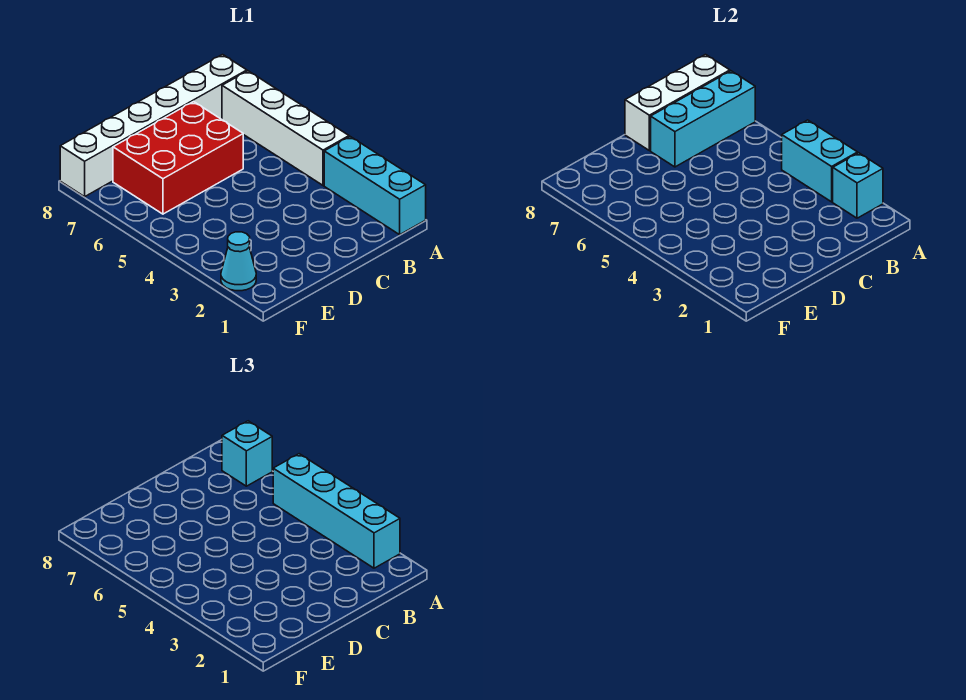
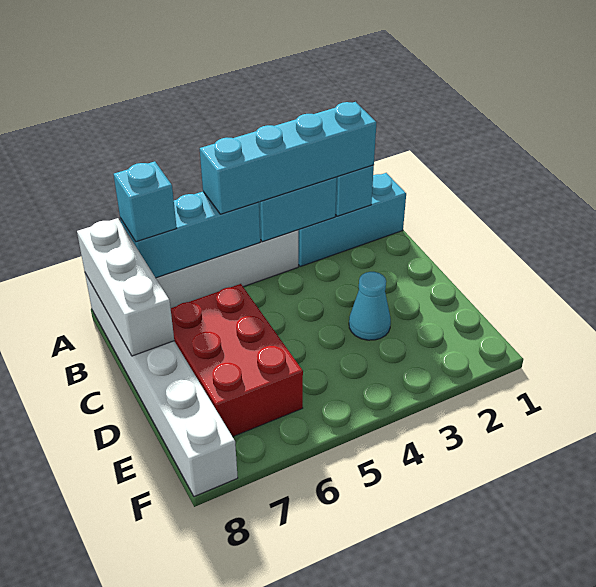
cyan brick A7:C7 level 2 -> cyan brick A5:A7 level 2
cyan cone F2 level 1 -> cyan cone D3 level 1

